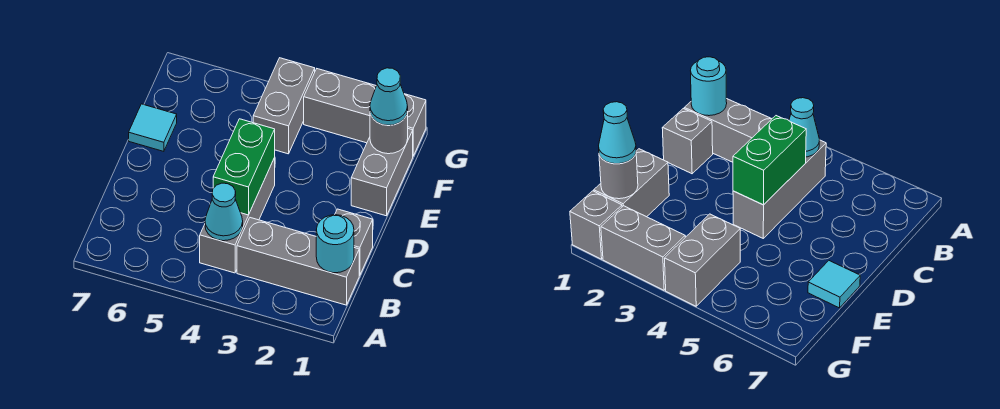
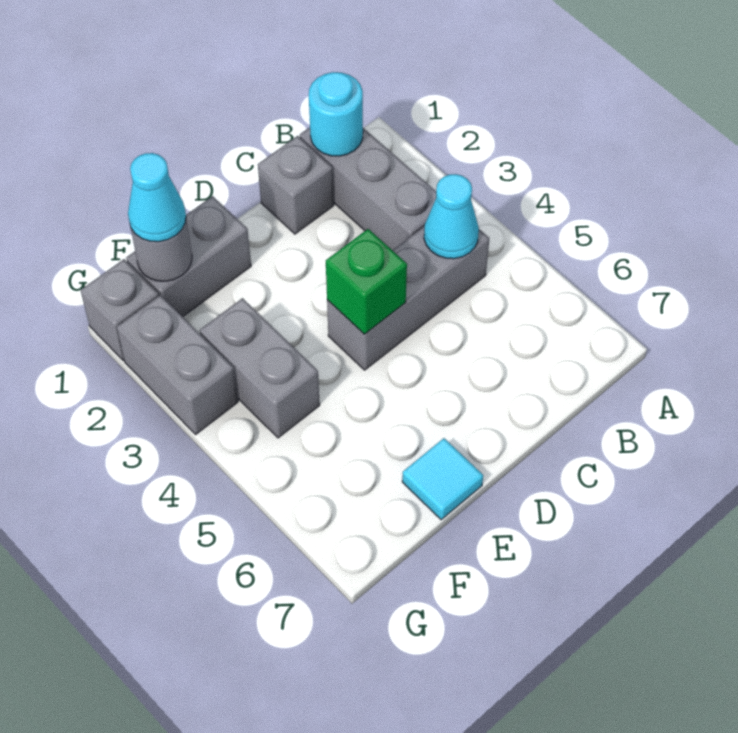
green brick C4:D4 level 2 -> green brick D4 level 2
grey brick F4:G4 level 1 -> grey brick F3:F4 level 1

